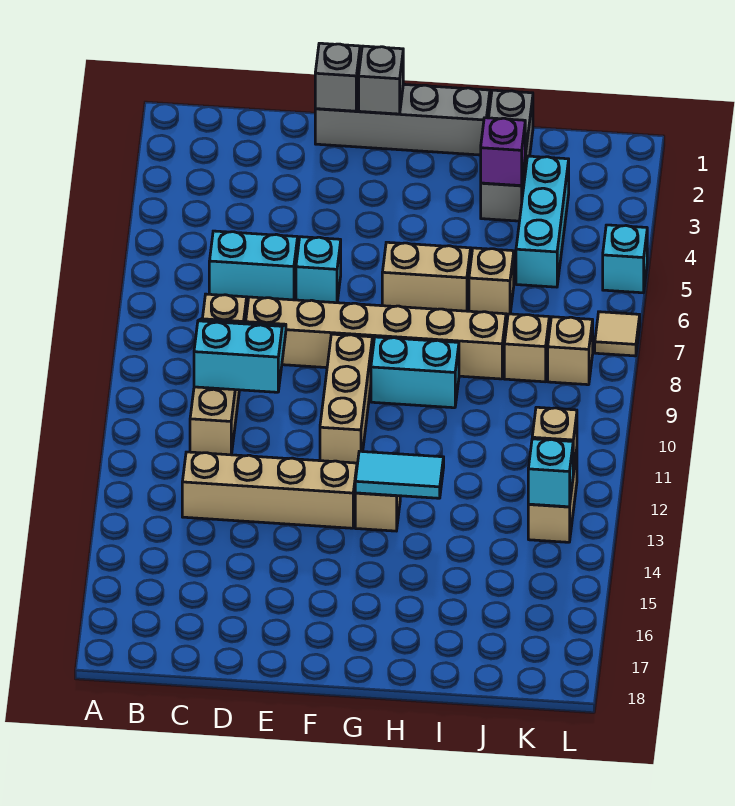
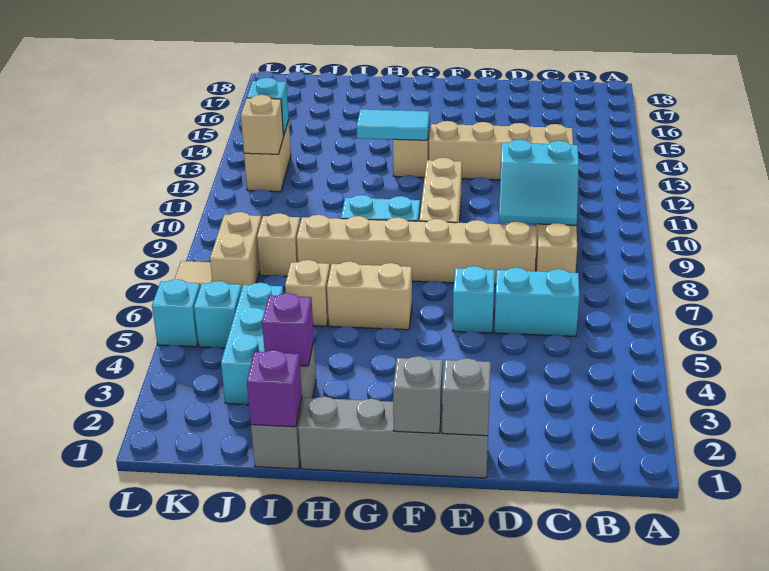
none -> purple brick I1 level 2
none -> cyan brick K5 level 1
tan brick K8 level 1 -> tan brick K7:K8 level 1

